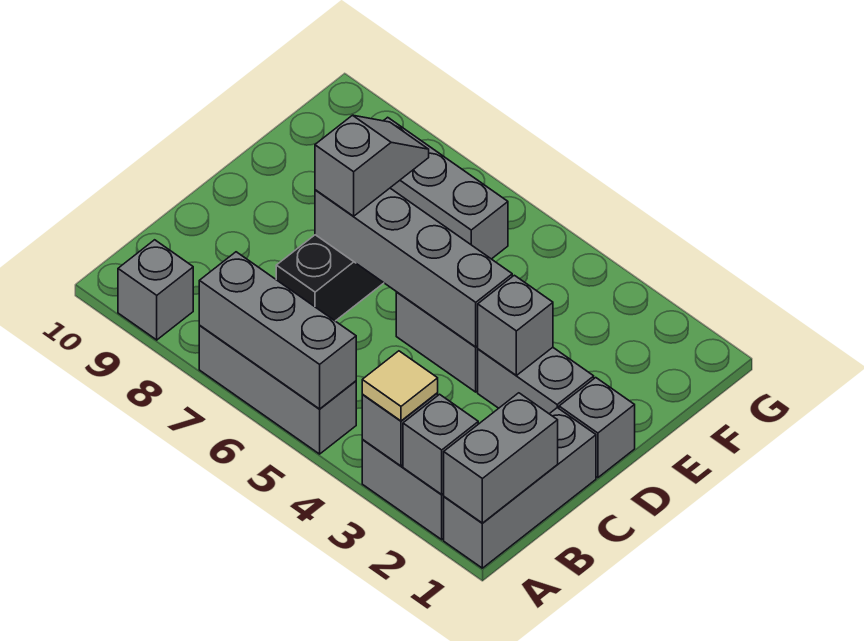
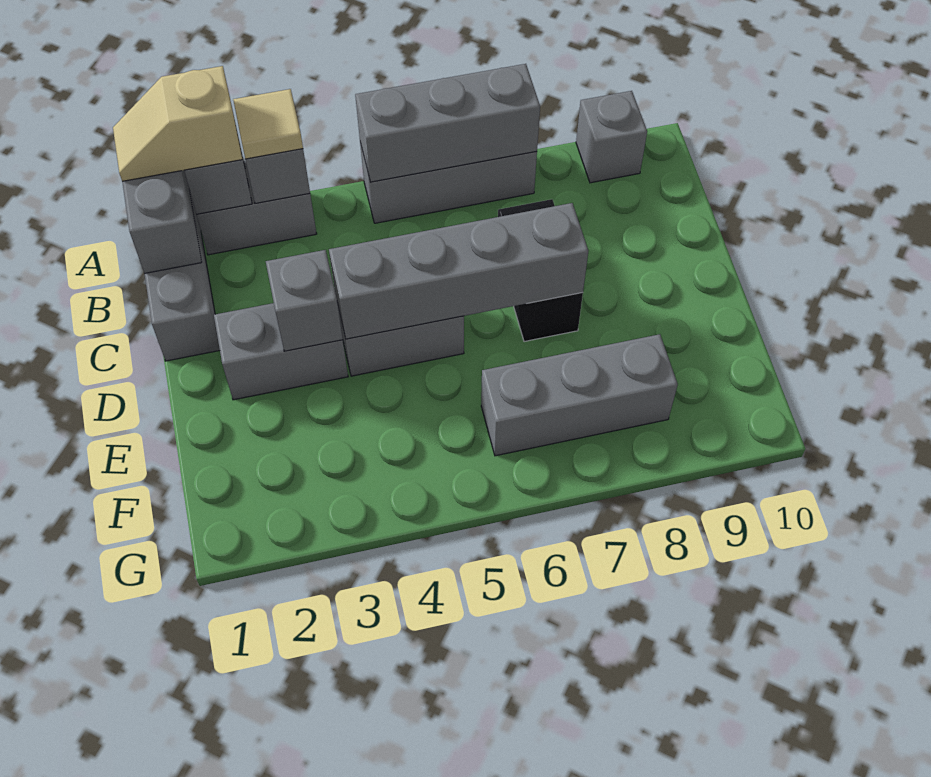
none -> tan slope A1:A2 level 3 top 2
grey brick D1 level 1 -> none
grey slope D7:E7 level 3 top D -> none

